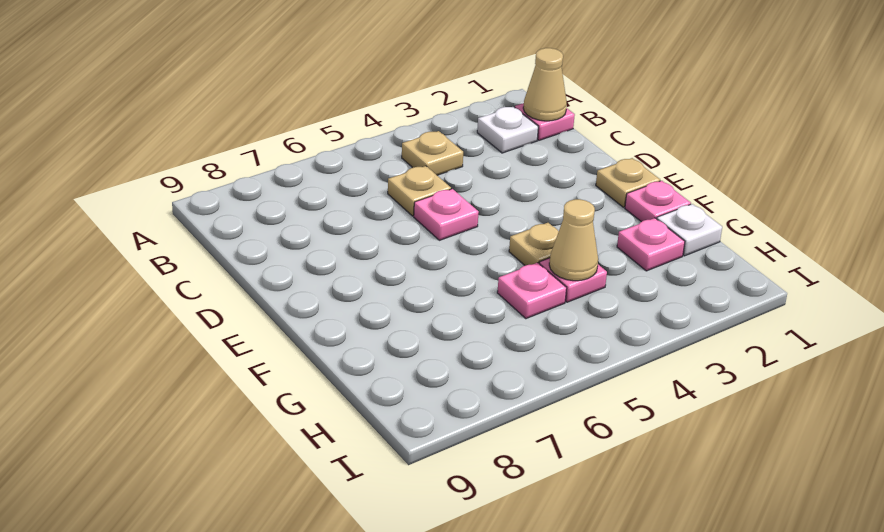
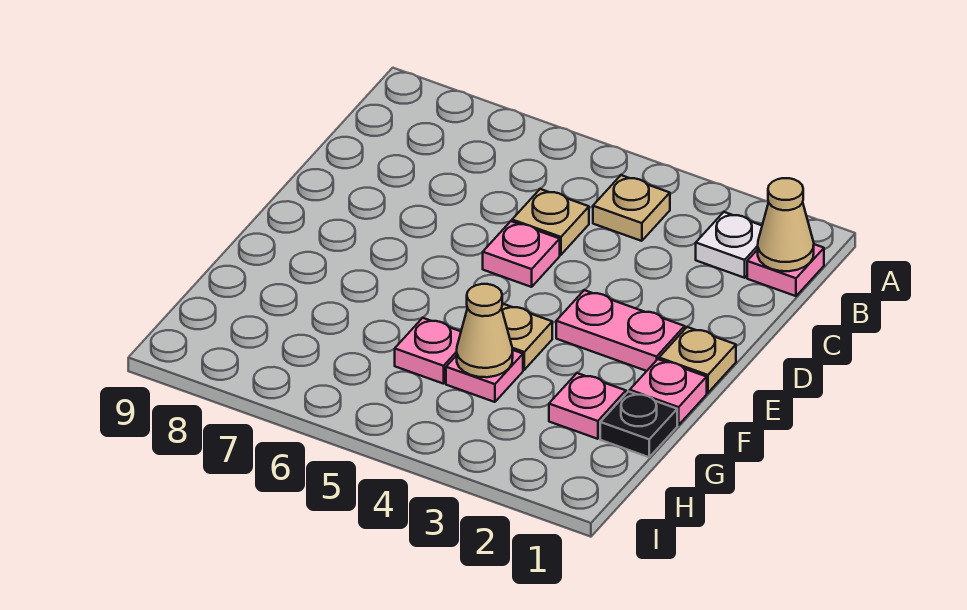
none -> pink plate E2:E3 level 1
white plate G1 level 1 -> black plate G1 level 1

